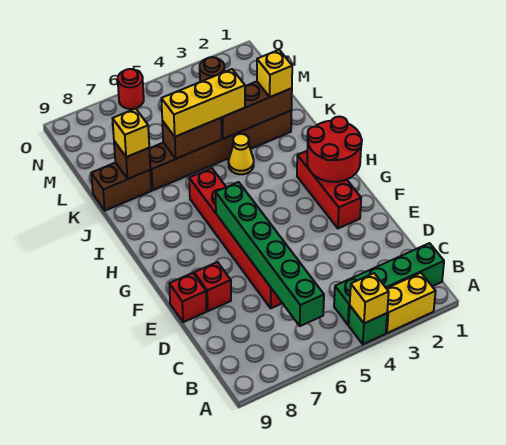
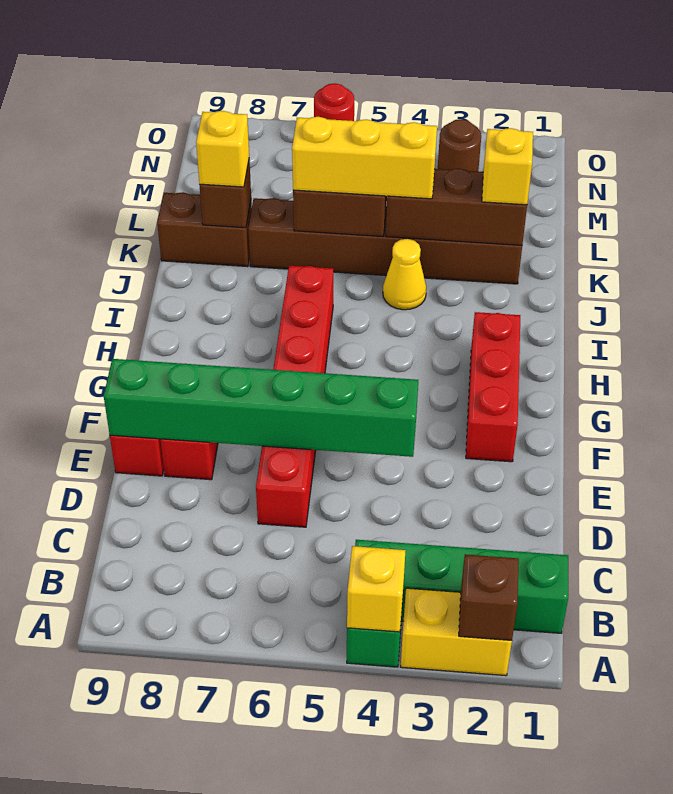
none -> brown brick A2 level 2
green brick B6:G6 level 2 -> green brick E4:E9 level 2
red round brick G1:H2 level 2 -> none

